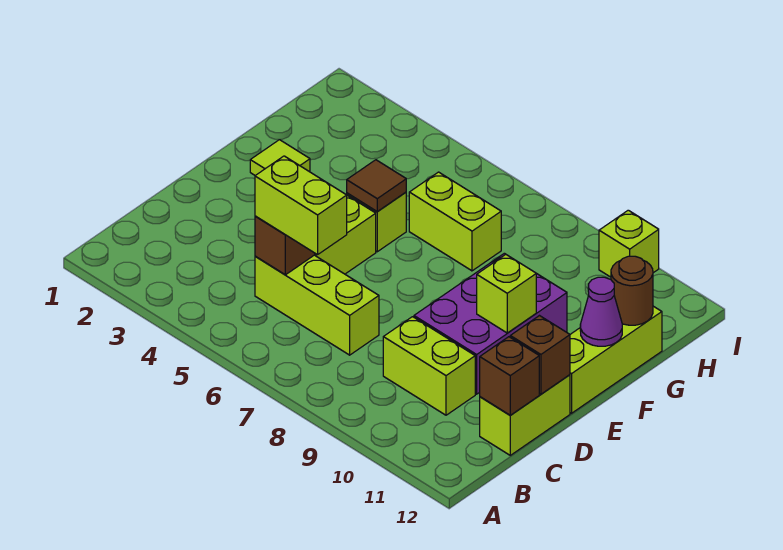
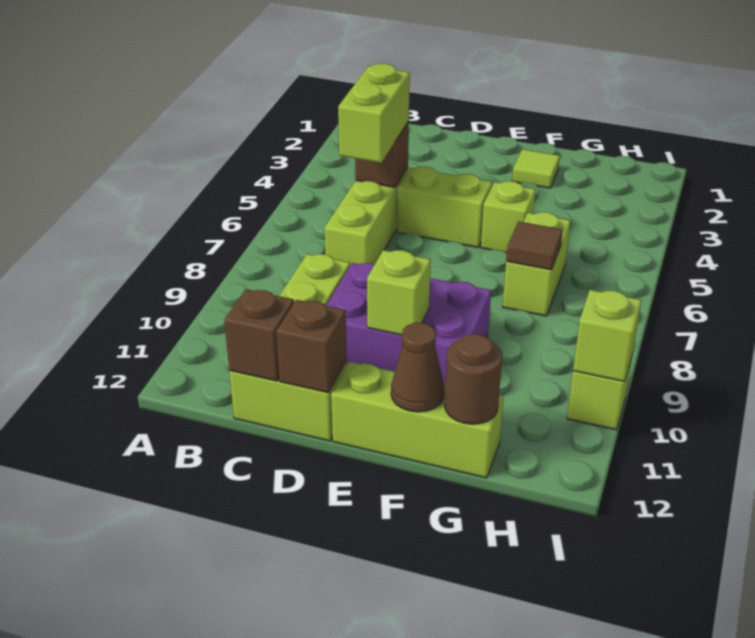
brown tile F5 level 2 -> brown tile G7 level 2
purple cone F12 level 2 -> brown cone F12 level 2
none -> lime brick I10 level 2

